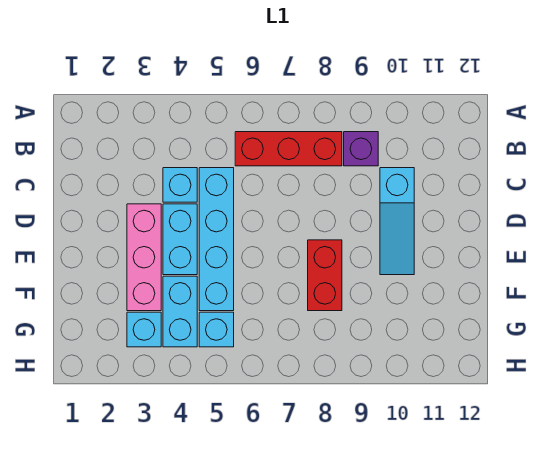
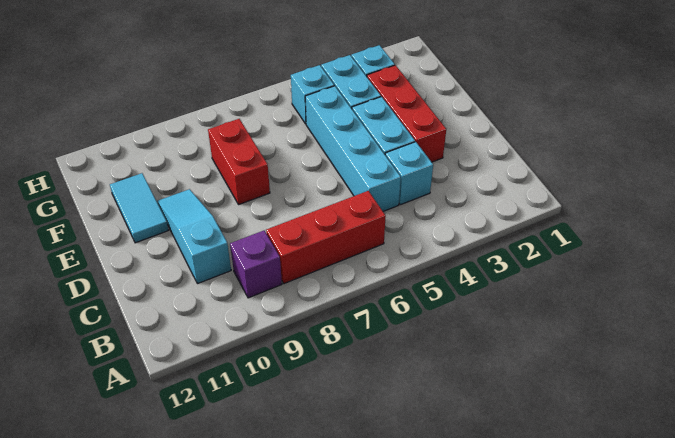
pink brick D3:F3 level 1 -> red brick D3:F3 level 1
none -> cyan tile E11:F11 level 1

